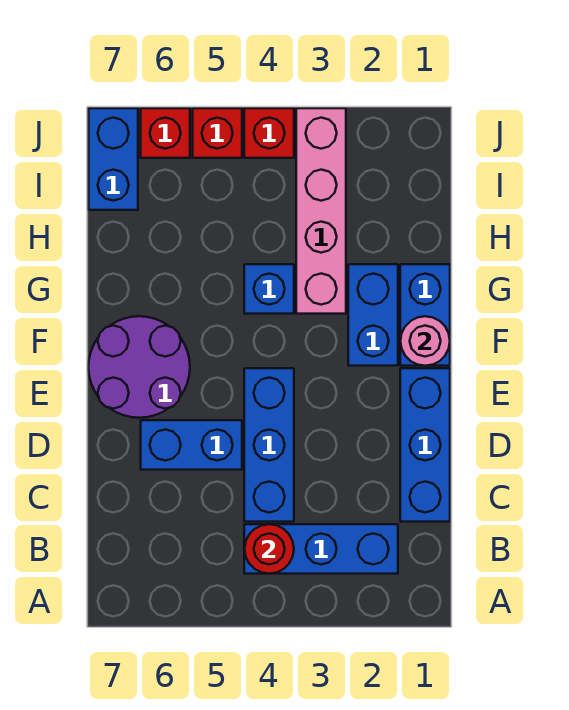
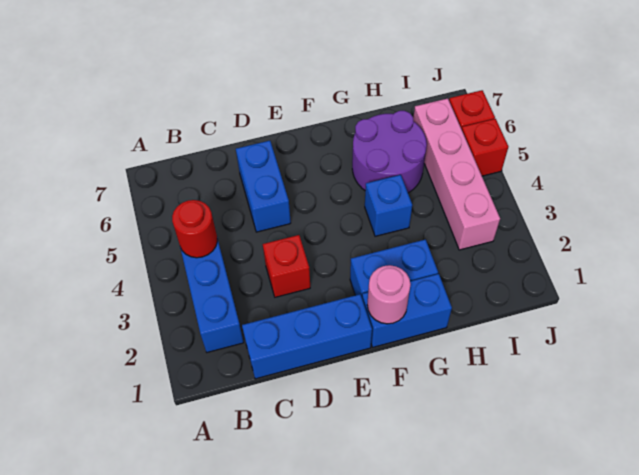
blue brick C4:E4 level 1 -> none
purple round brick E6:F7 level 1 -> purple round brick G5:H6 level 1
pink brick G3:J3 level 1 -> pink brick I3:I6 level 1
blue brick I7:J7 level 1 -> none
red brick J4 level 1 -> red brick D3 level 1

